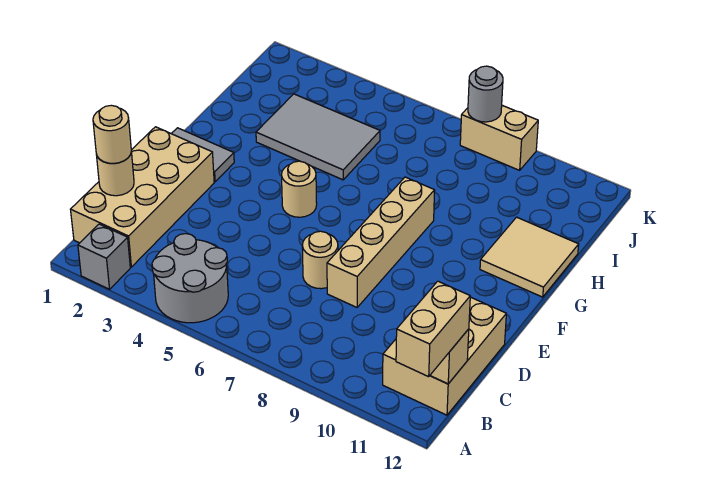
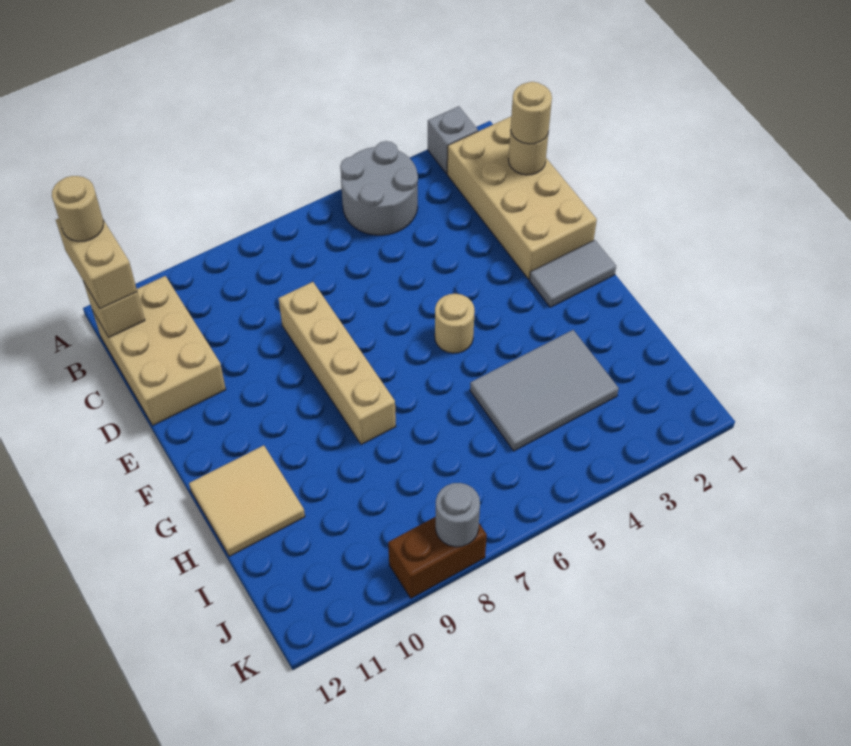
tan round brick D7 level 1 -> tan round brick A12 level 4
tan brick K8:K9 level 1 -> brown brick K8:K9 level 1

